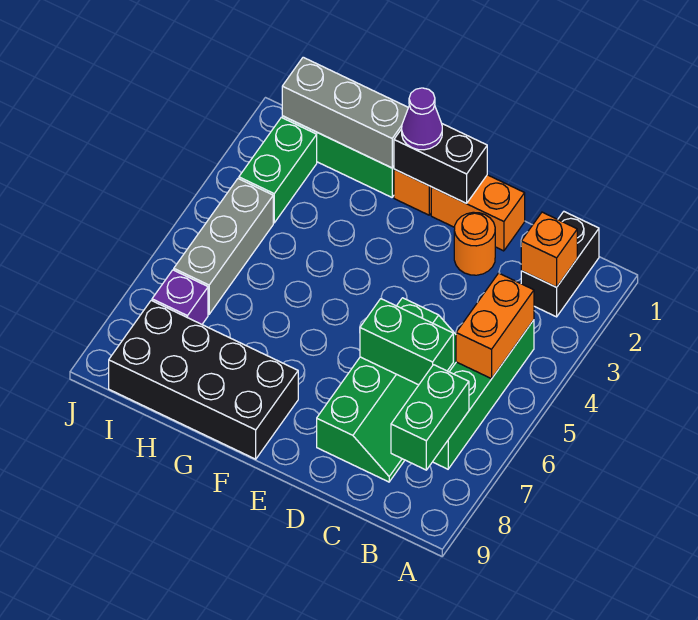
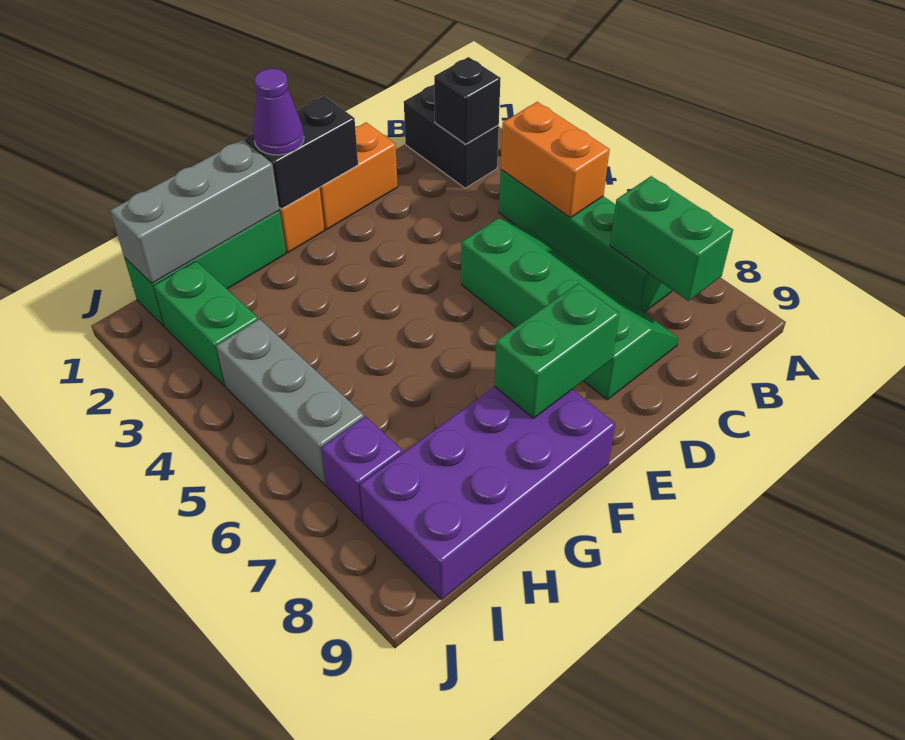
orange brick B2 level 2 -> black brick B2 level 2
green brick C6:D6 level 2 -> green brick E8:F8 level 2
orange round brick D2 level 1 -> none
black brick F8:I9 level 1 -> purple brick F8:I9 level 1

